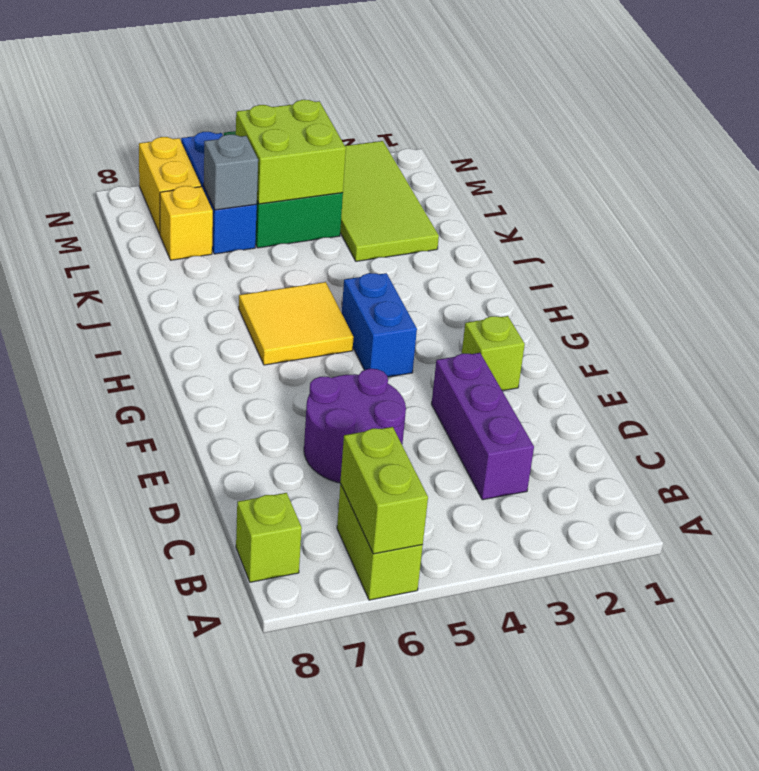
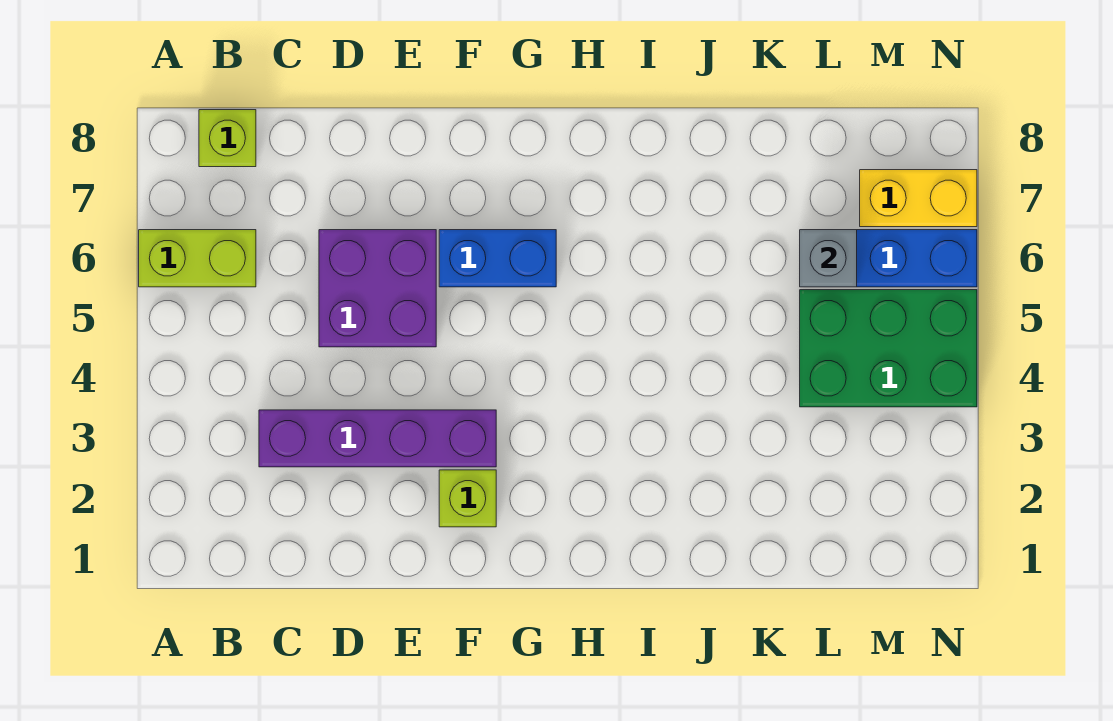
lime brick A6:B6 level 2 -> none
purple brick C3:E3 level 1 -> purple brick C3:F3 level 1
purple round brick D5:E6 level 1 -> purple brick D5:E6 level 1
blue brick G4:H4 level 1 -> blue brick F6:G6 level 1
yellow tile H5:I6 level 1 -> none
lime tile K2:N3 level 1 -> none
lime brick L4:M5 level 2 -> none
yellow brick L7 level 1 -> none

